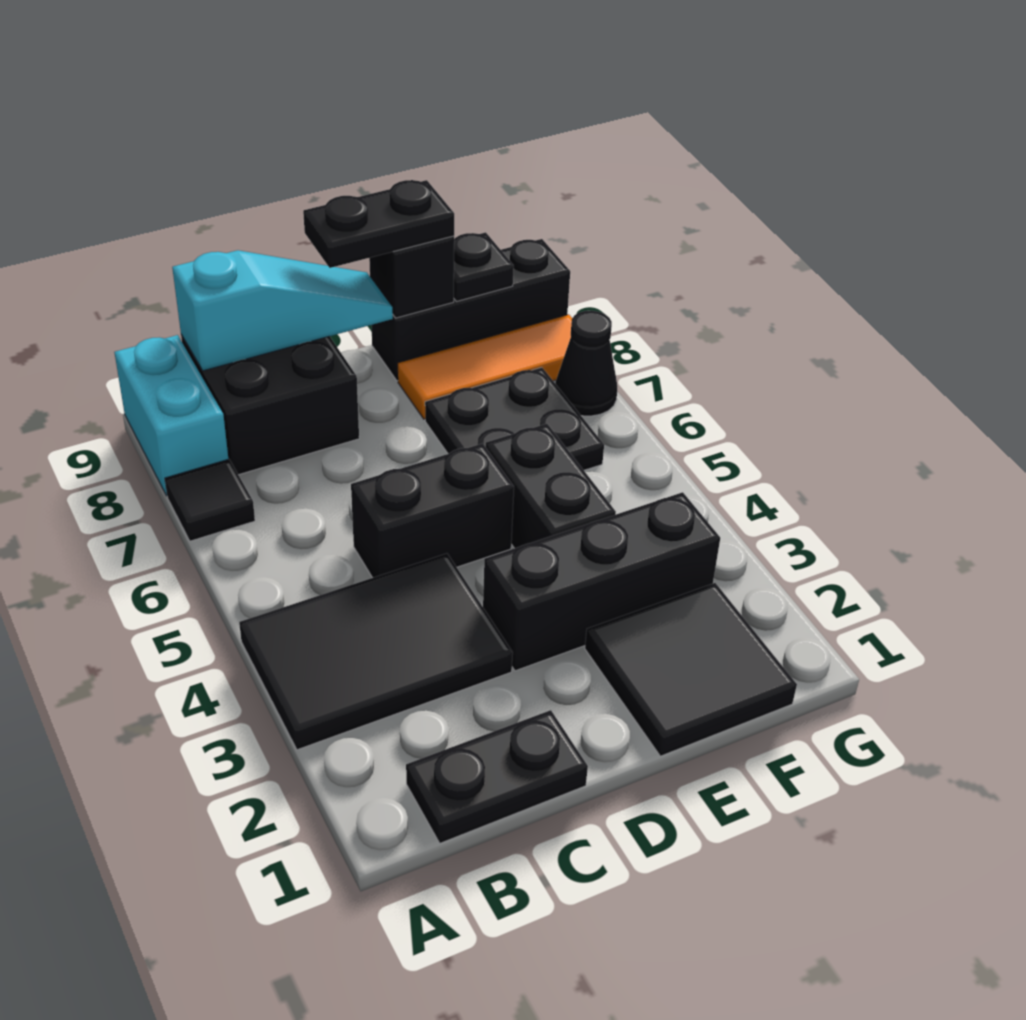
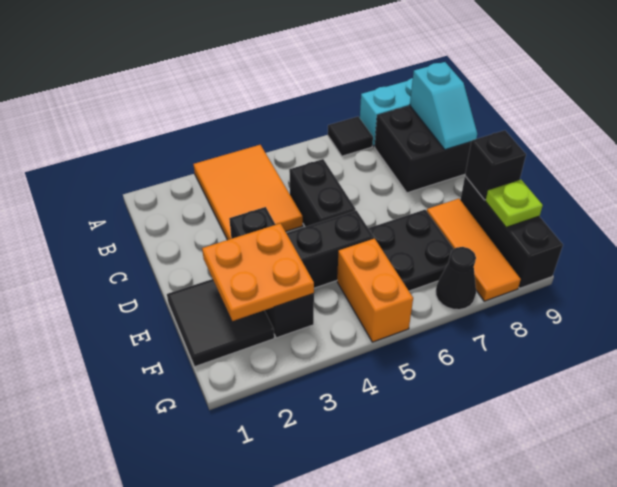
black tile A3:C4 level 1 -> orange tile A3:C4 level 1
black plate B1:C1 level 1 -> none
cyan slope B9:D9 level 2 top B -> cyan slope B9:C9 level 2 top B
black plate D9:E9 level 3 -> none
none -> orange plate E2:F3 level 2
none -> orange brick F5:G5 level 1
black plate F9 level 2 -> lime plate F9 level 2

